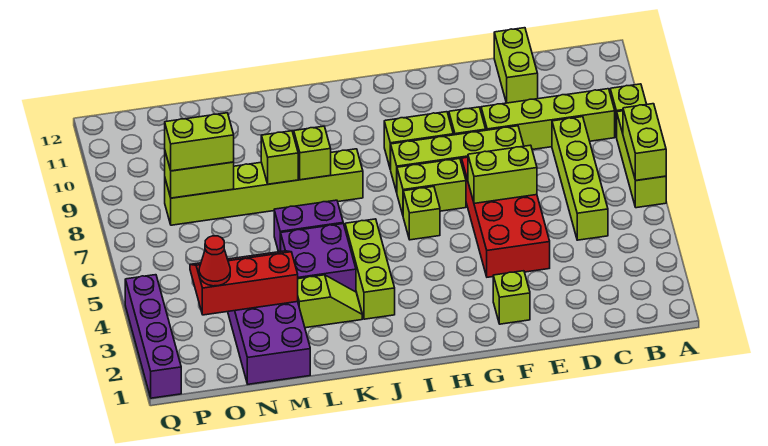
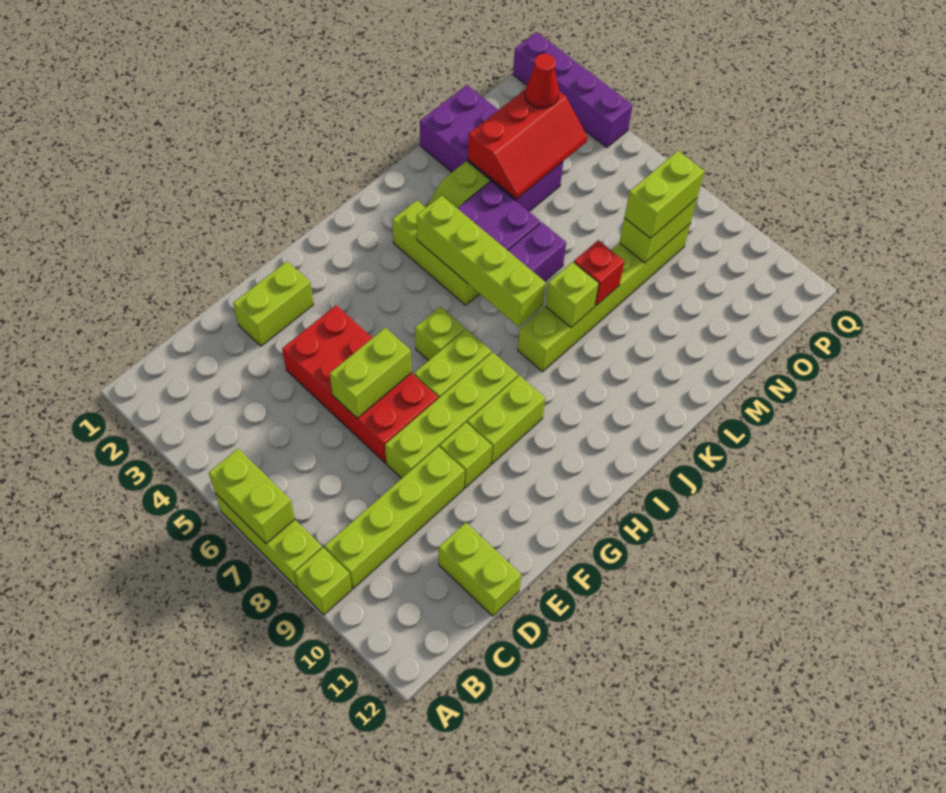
lime brick C5:C8 level 1 -> lime brick J4:J7 level 2
lime brick F2 level 1 -> lime brick E2:F2 level 1
lime brick L8 level 2 -> red brick L8 level 2

